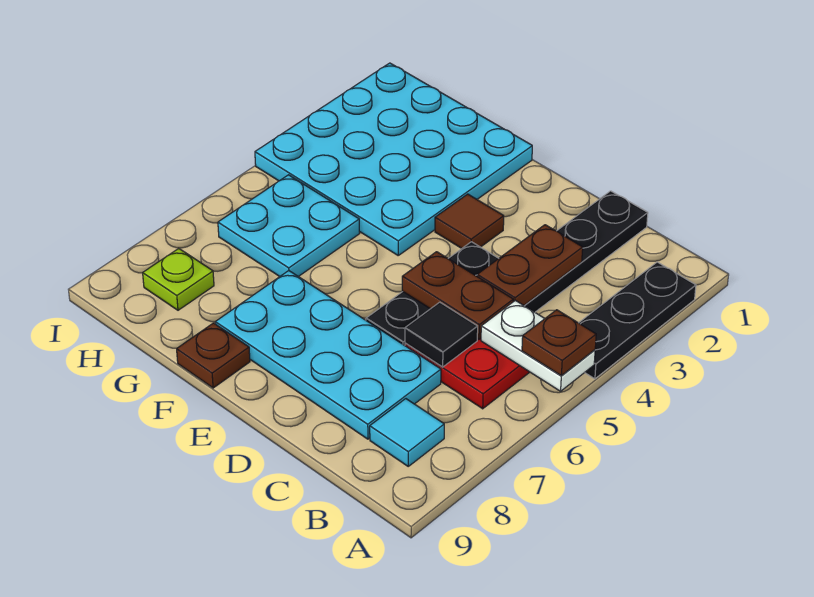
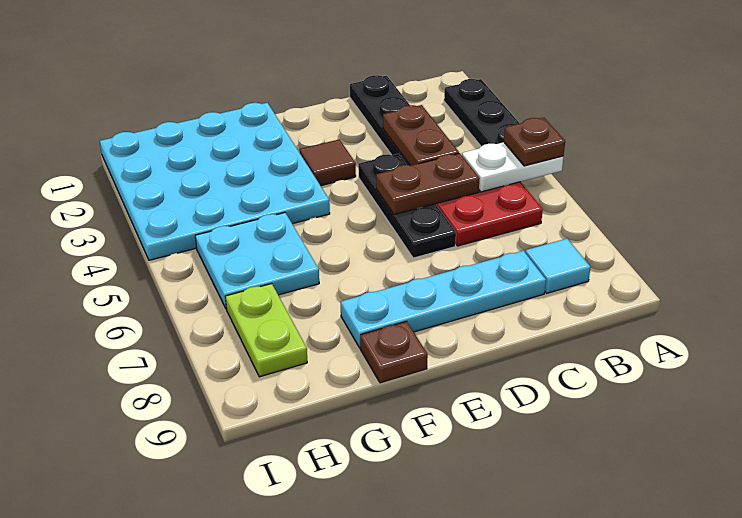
black tile C6 level 2 -> none
cyan plate C7:F8 level 1 -> cyan plate C8:F8 level 1
lime plate H8 level 1 -> lime plate H7:H8 level 1

